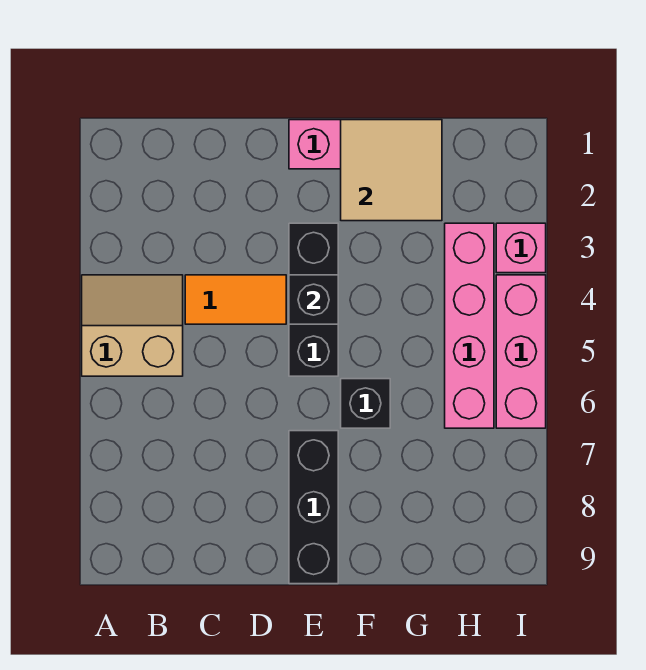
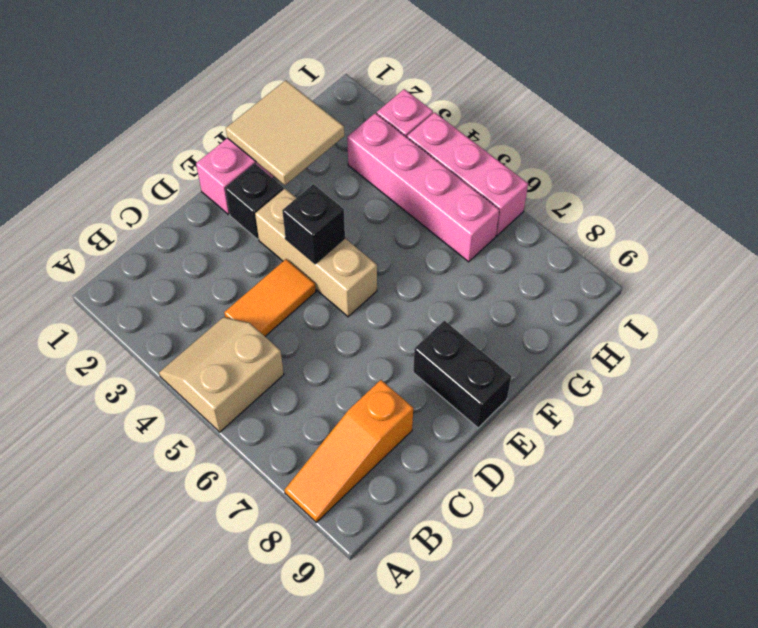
none -> orange slope A8:C8 level 1 top C
black brick E3:E5 level 1 -> tan brick E3:E5 level 1
black brick E7:E9 level 1 -> black brick E8:E9 level 1
black brick F6 level 1 -> black brick E2 level 1

